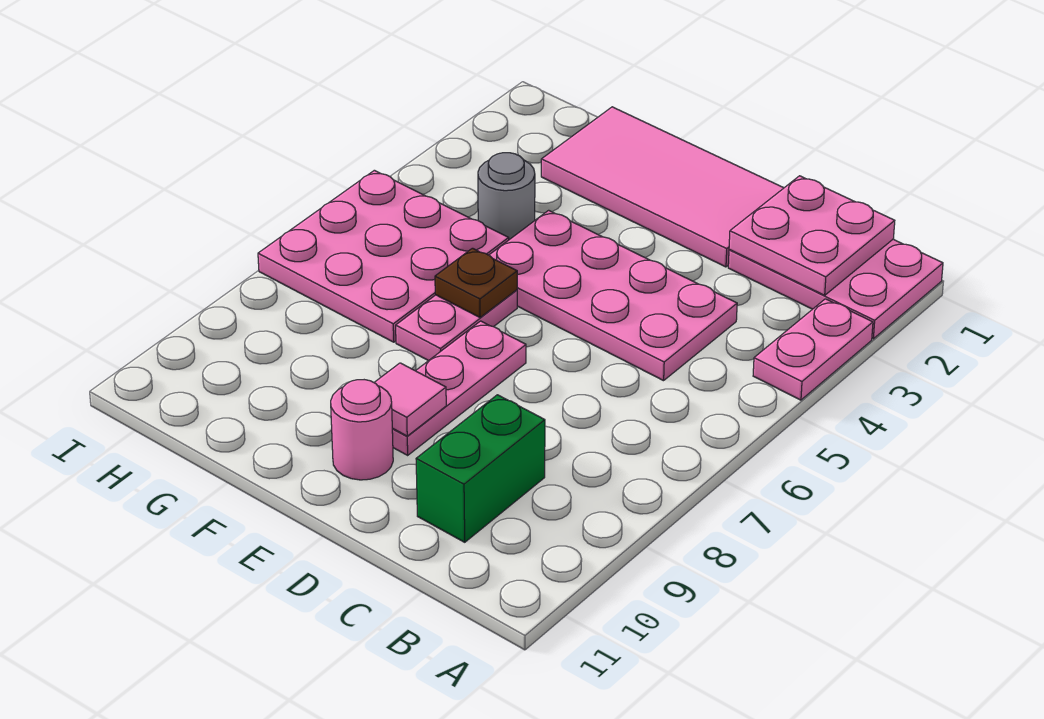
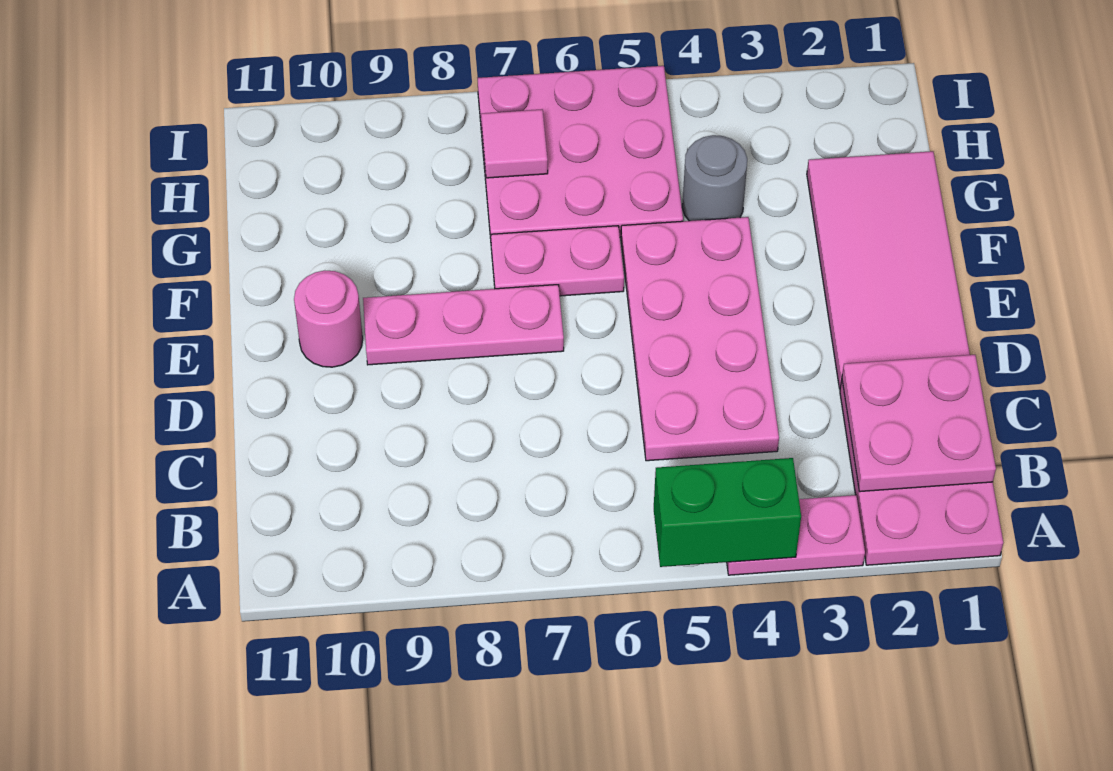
green brick C9:C10 level 1 -> green brick A4:A5 level 2
pink tile E9 level 2 -> pink tile H7 level 2
brown plate F6 level 2 -> none

